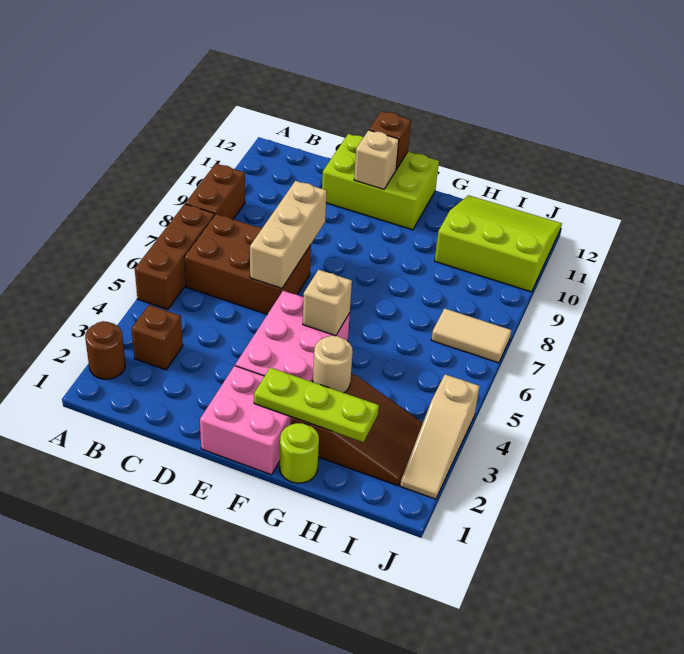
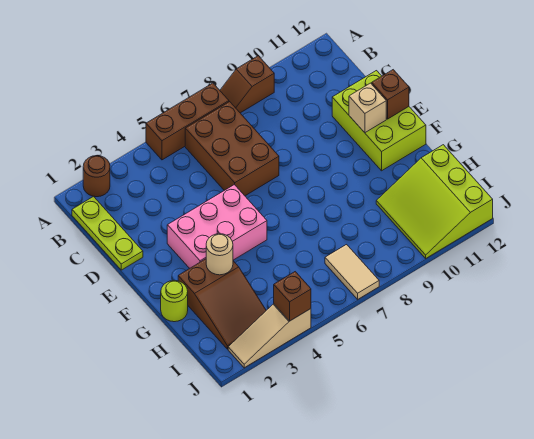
brown brick A8:A9 level 1 -> brown slope A8:A9 level 1 top 9
brown brick B3 level 1 -> brown brick J4 level 2
tan brick D6:D8 level 2 -> none
pink brick E1:F2 level 1 -> none
lime plate F2:H2 level 2 -> lime plate B1:D1 level 1
tan brick F5 level 2 -> none
lime slope H10:J12 level 1 top 10 -> lime slope H10:J12 level 1 top 12

